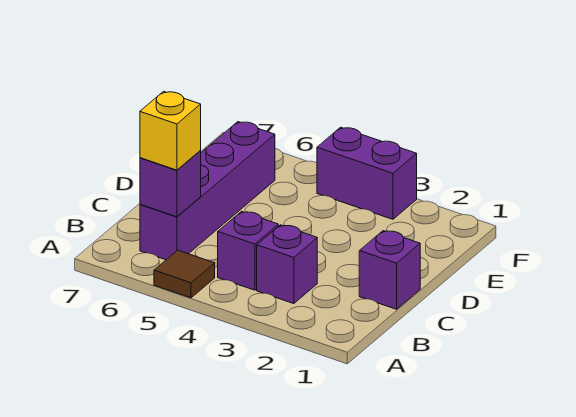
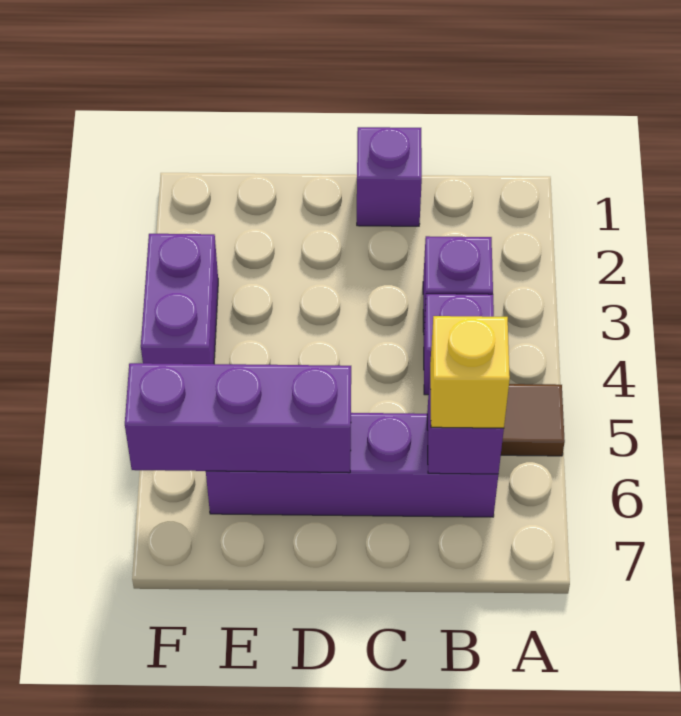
none -> purple brick D6:F6 level 2

